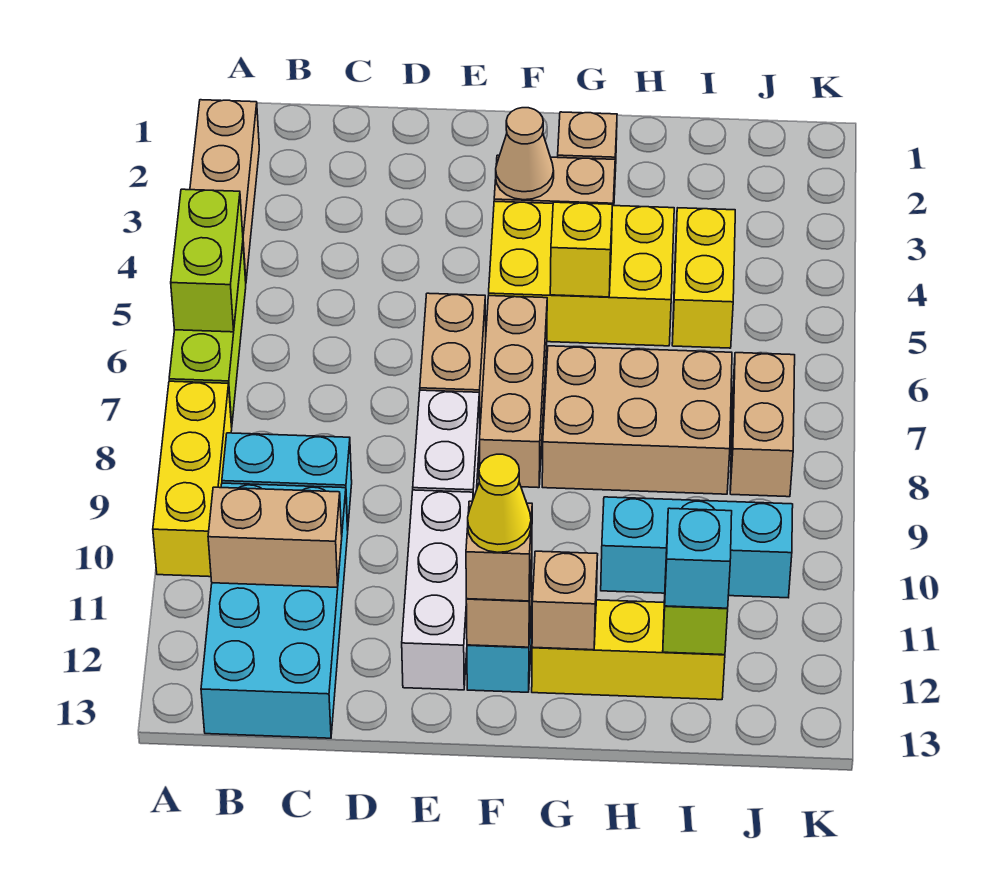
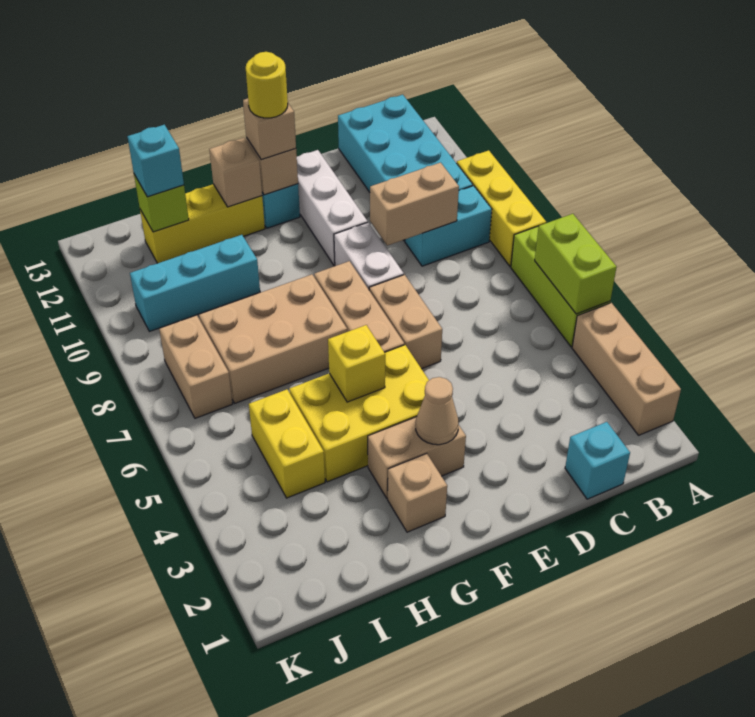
tan brick B11:C11 level 2 -> tan brick C9:D9 level 2
none -> cyan brick C1 level 1
yellow cone F12 level 4 -> yellow round brick F12 level 4

